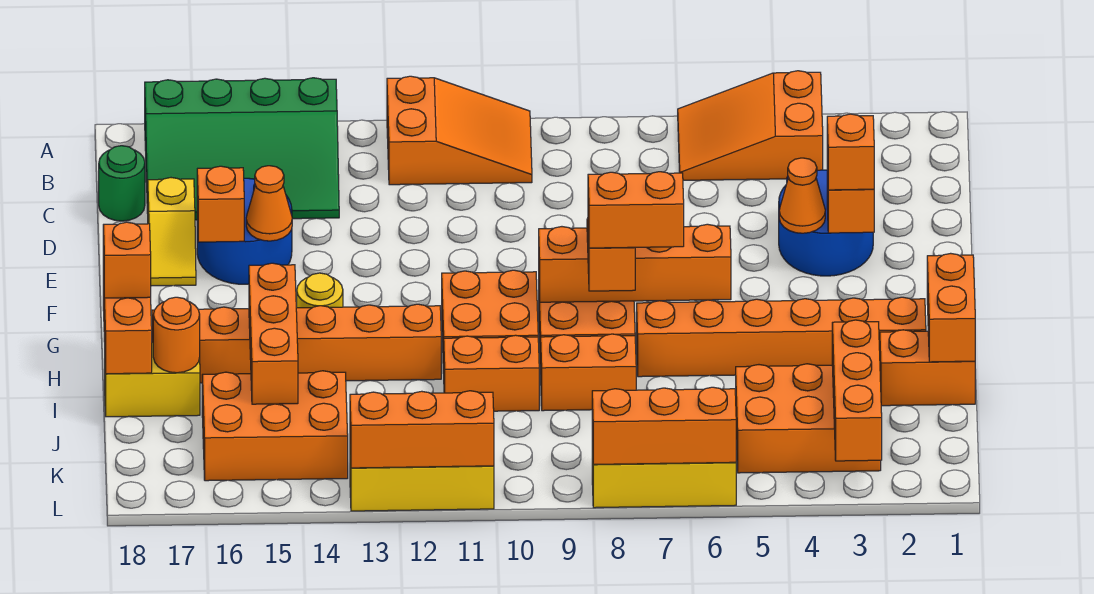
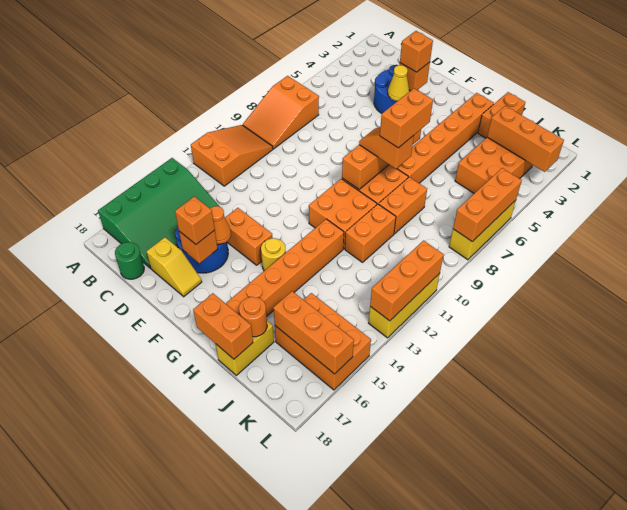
orange slope A4:B6 level 1 top 4 -> orange slope A7:B9 level 1 top 7
orange cone E4 level 2 -> yellow cone E4 level 2
orange brick H1:I1 level 2 -> orange brick E14:F14 level 1
orange brick H15:J15 level 2 -> orange brick J16:L16 level 2
orange brick H18 level 3 -> orange brick E16 level 3
orange brick J14:K16 level 1 -> orange brick J15:L16 level 1

